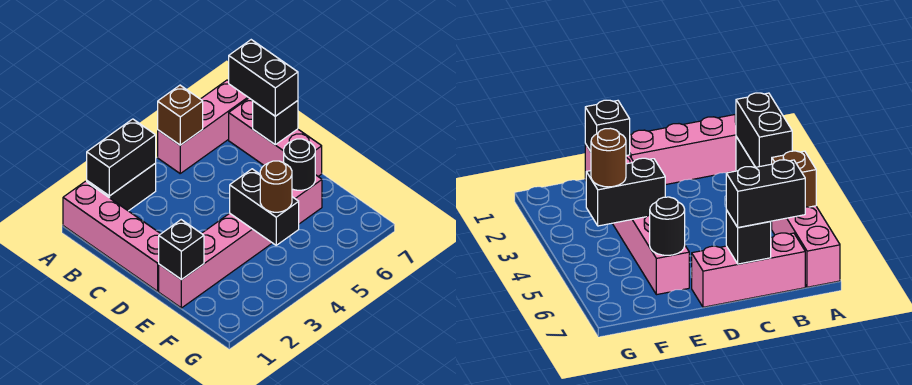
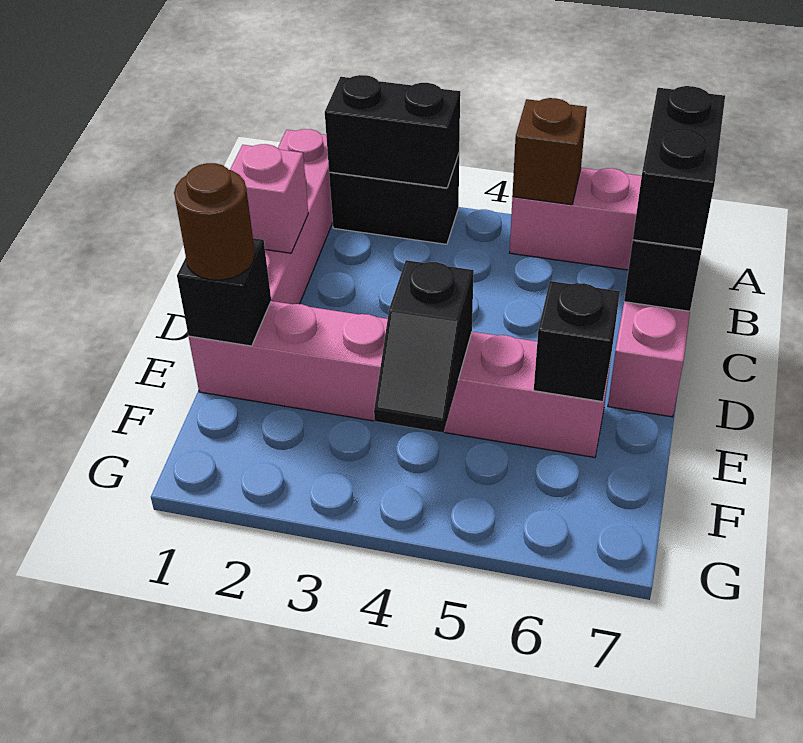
none -> pink brick C1 level 2
black brick E4:F4 level 2 -> black slope E4:F4 level 2 top E
black round brick E6 level 2 -> black brick E6 level 2
brown round brick F4 level 3 -> brown round brick E1 level 3

